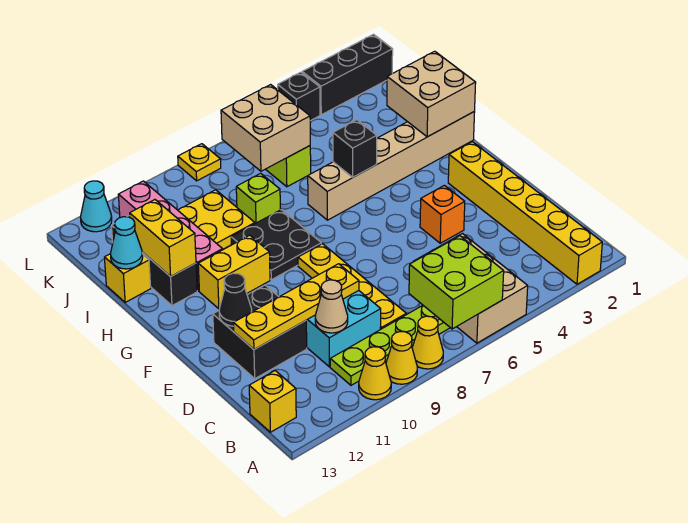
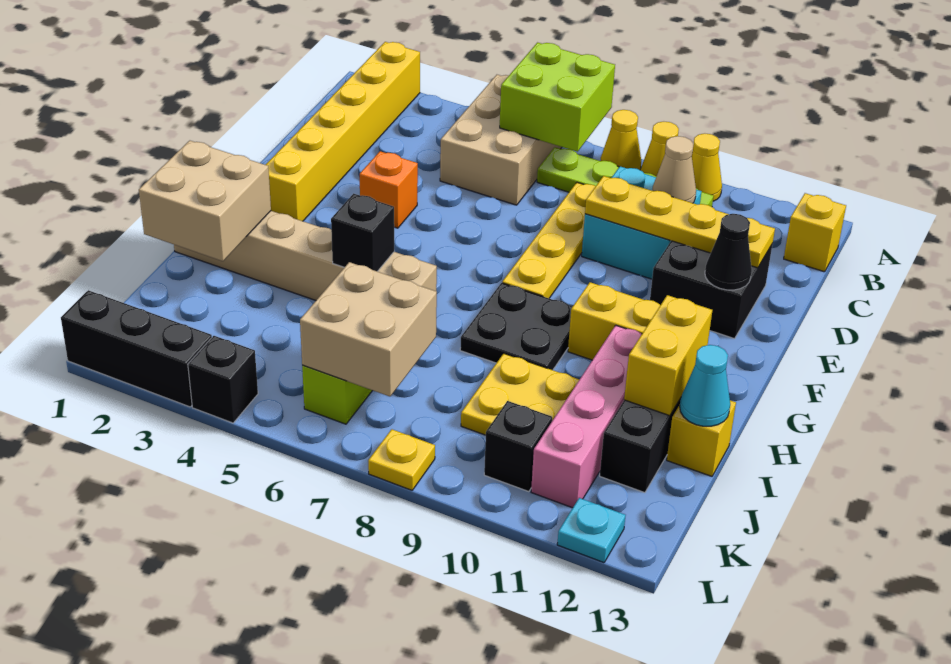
lime brick I8 level 1 -> none
none -> black brick K10 level 1
cyan cone L12 level 1 -> cyan plate L12 level 1

